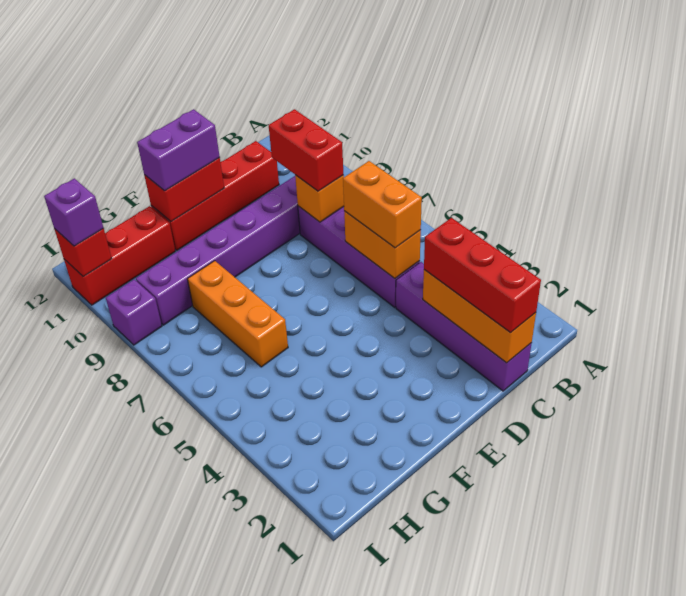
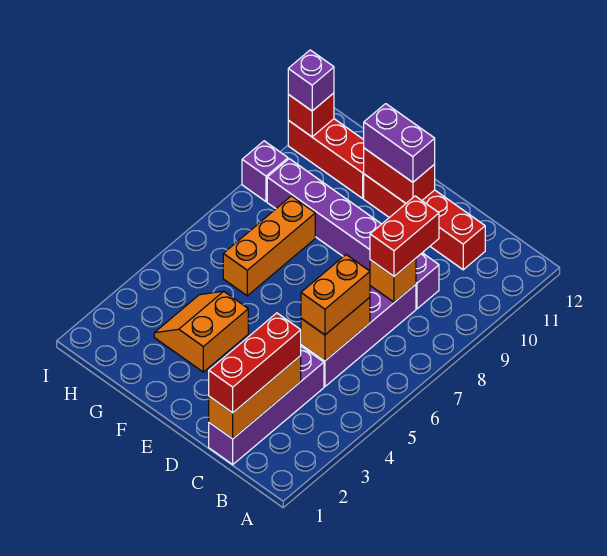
none -> orange slope F3:G4 level 1 top F

